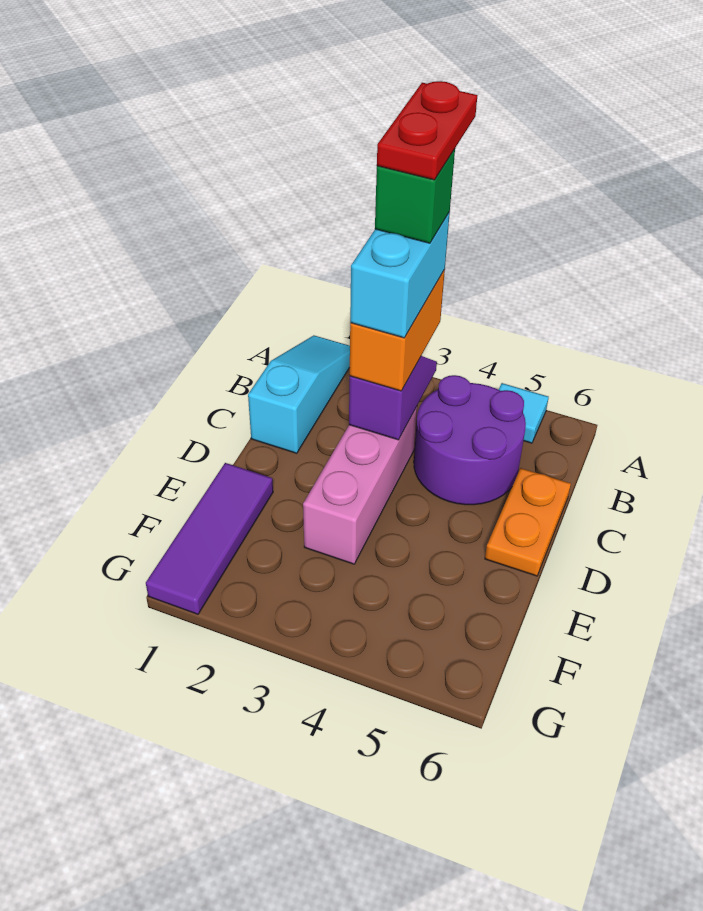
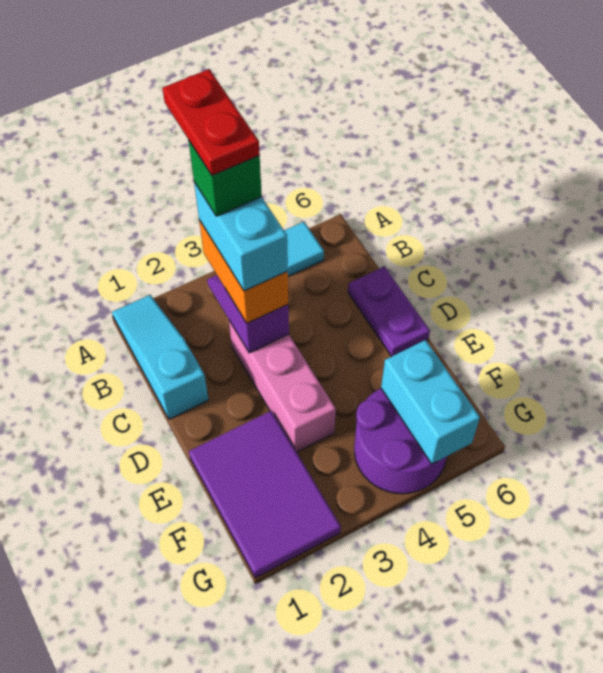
purple round brick B4:C5 level 1 -> purple round brick F4:G5 level 1
orange plate C6:D6 level 1 -> purple plate C6:D6 level 1
purple tile E1:G1 level 1 -> purple tile E1:G2 level 1
none -> cyan brick F5:G5 level 2

